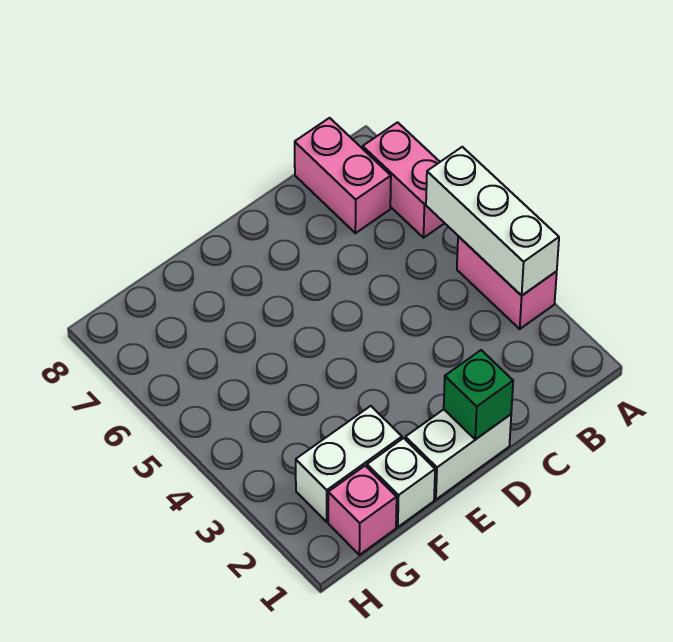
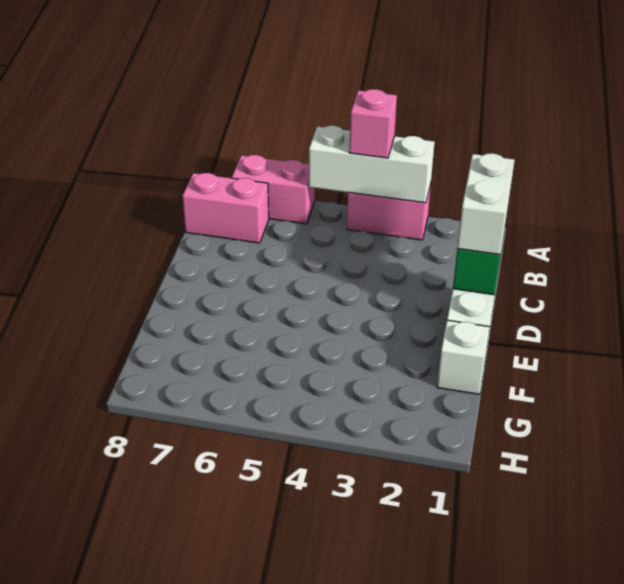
white brick F2:G2 level 1 -> white brick C1:D1 level 3
pink brick G1 level 1 -> pink brick A4 level 3

